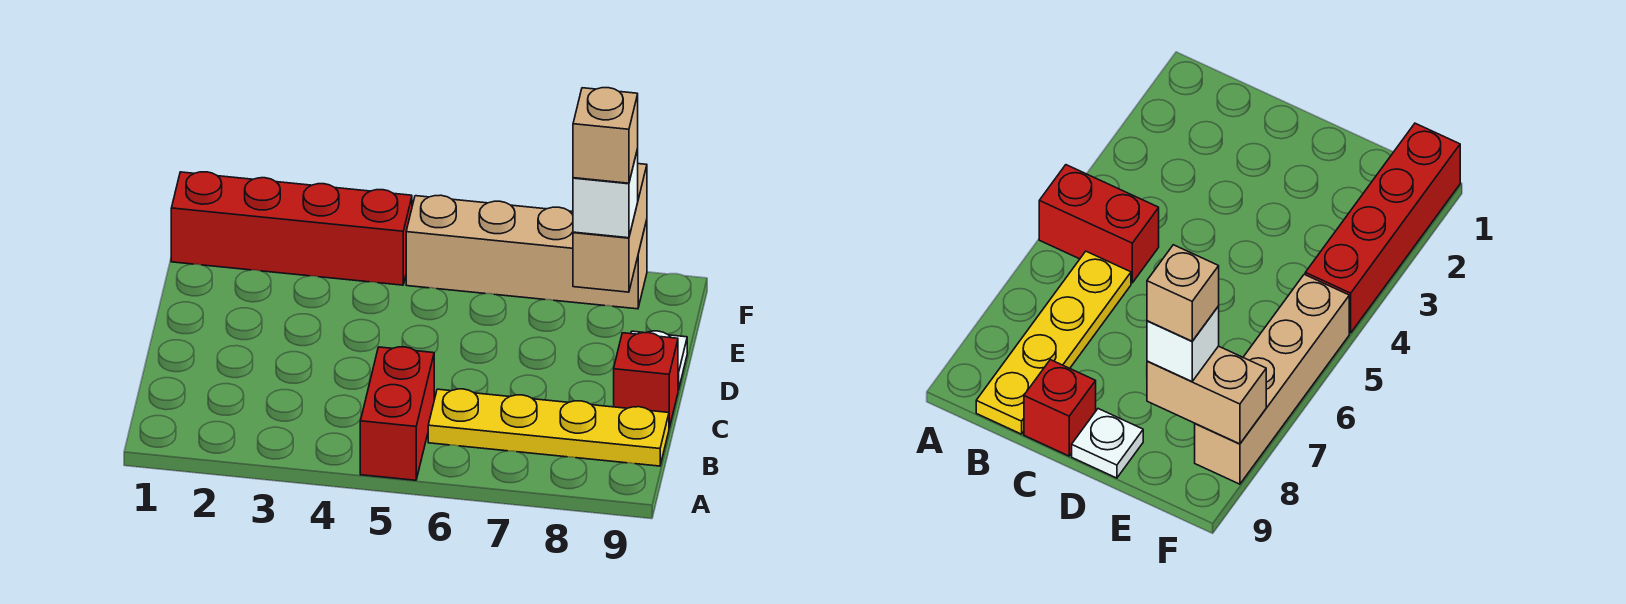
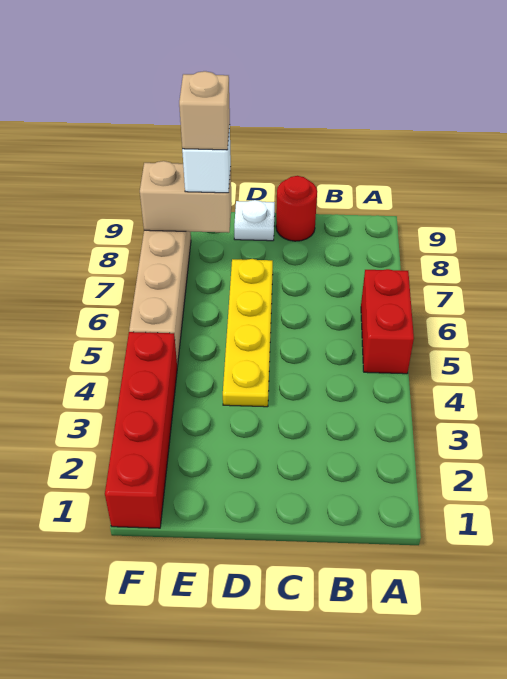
red brick A5:B5 level 1 -> red brick A5:A6 level 1
yellow plate B6:B9 level 1 -> yellow plate D4:D7 level 1
red brick C9 level 1 -> red round brick C9 level 1

